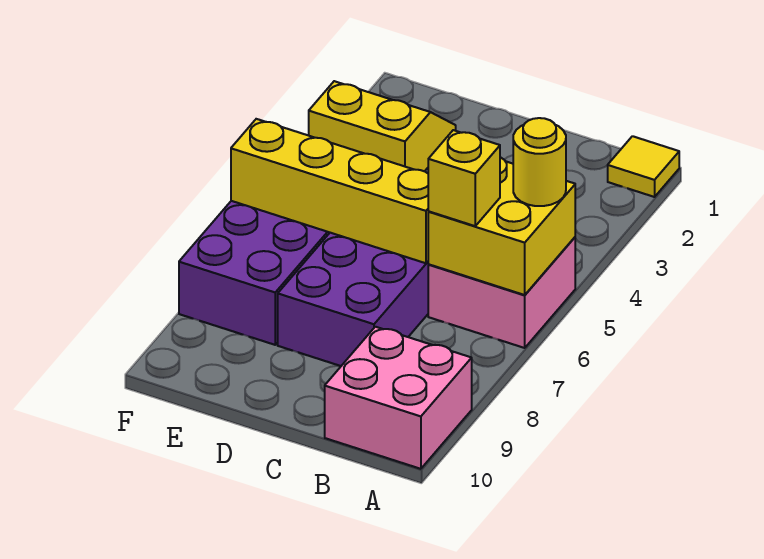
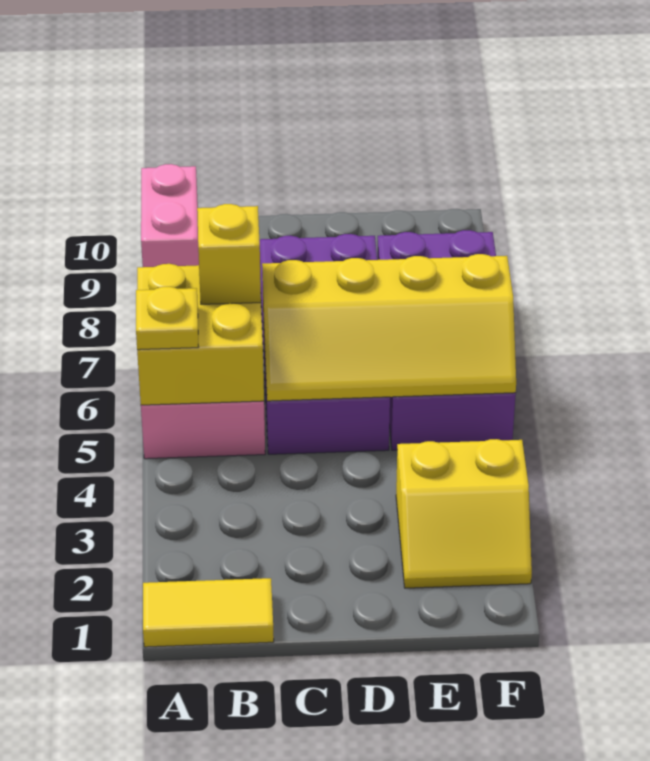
yellow tile A1 level 1 -> yellow tile A1:B1 level 1
yellow round brick A5 level 3 -> yellow plate A5 level 3
pink brick A9:B10 level 1 -> pink brick A9:A10 level 1

